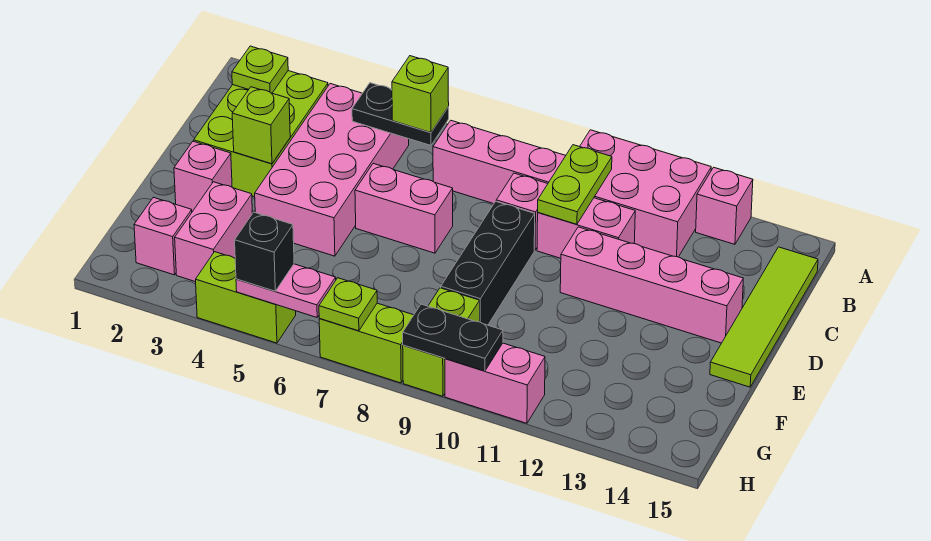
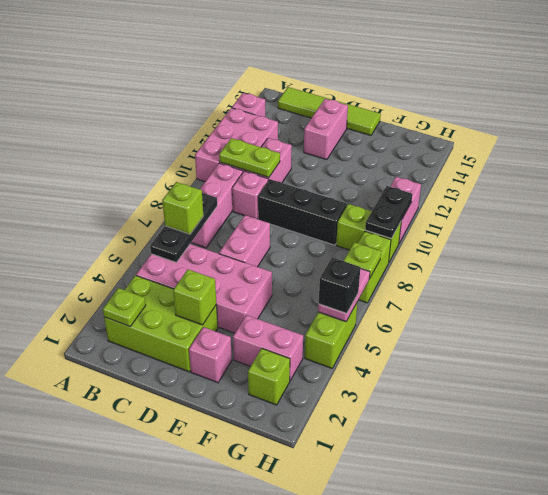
black plate B5:B6 level 2 -> black plate B5:B7 level 2
pink brick D11:D14 level 1 -> pink brick D13:D14 level 1
pink brick G2 level 1 -> lime brick G2 level 1

